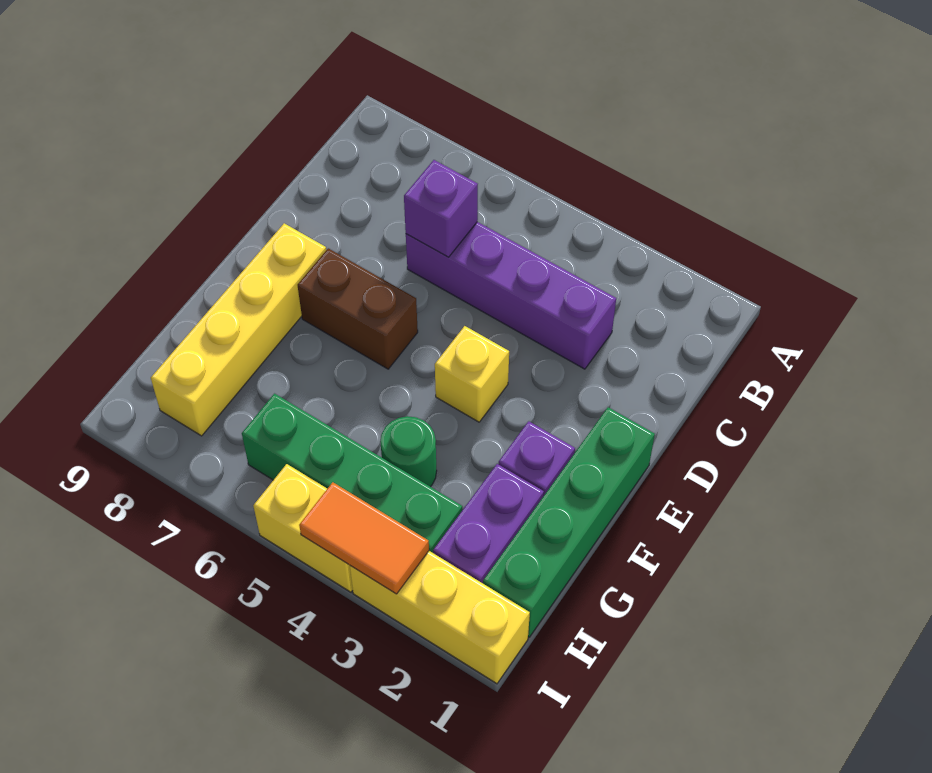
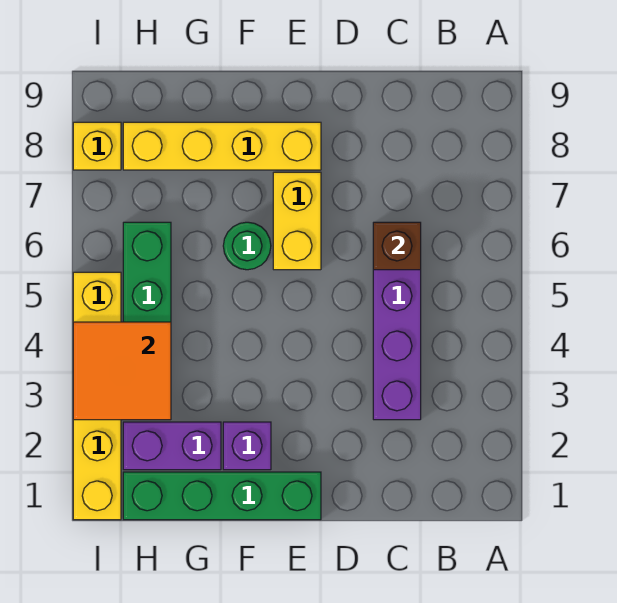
purple brick C6 level 2 -> brown brick C6 level 2
yellow brick E4 level 1 -> yellow brick I8 level 1
brown brick E6:E7 level 1 -> yellow brick E6:E7 level 1
green round brick G4 level 1 -> green round brick F6 level 1
orange tile I3:I4 level 2 -> orange tile H3:I4 level 2

